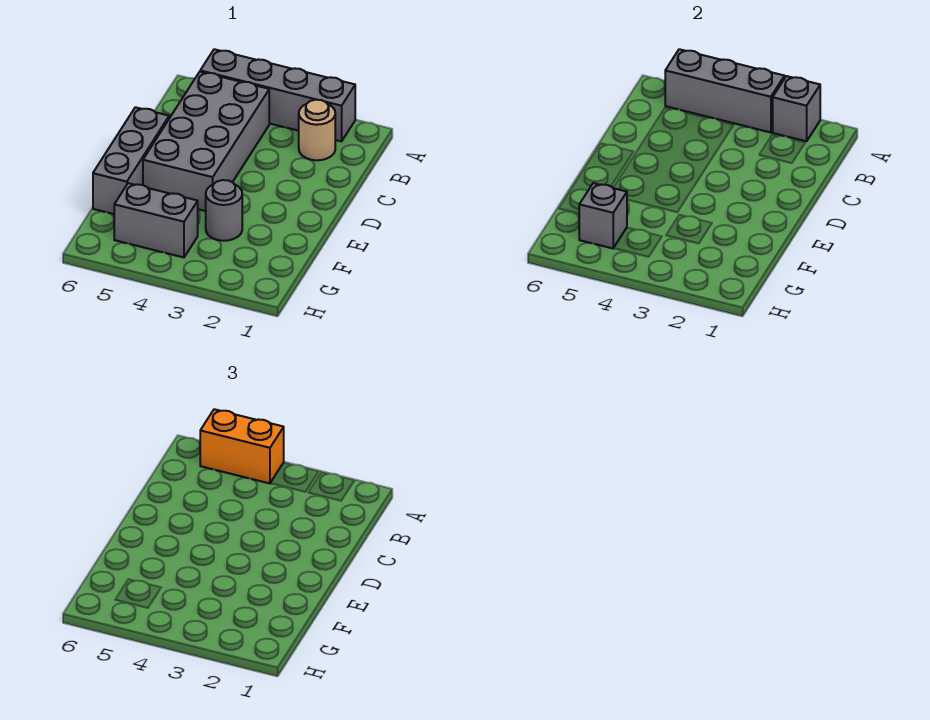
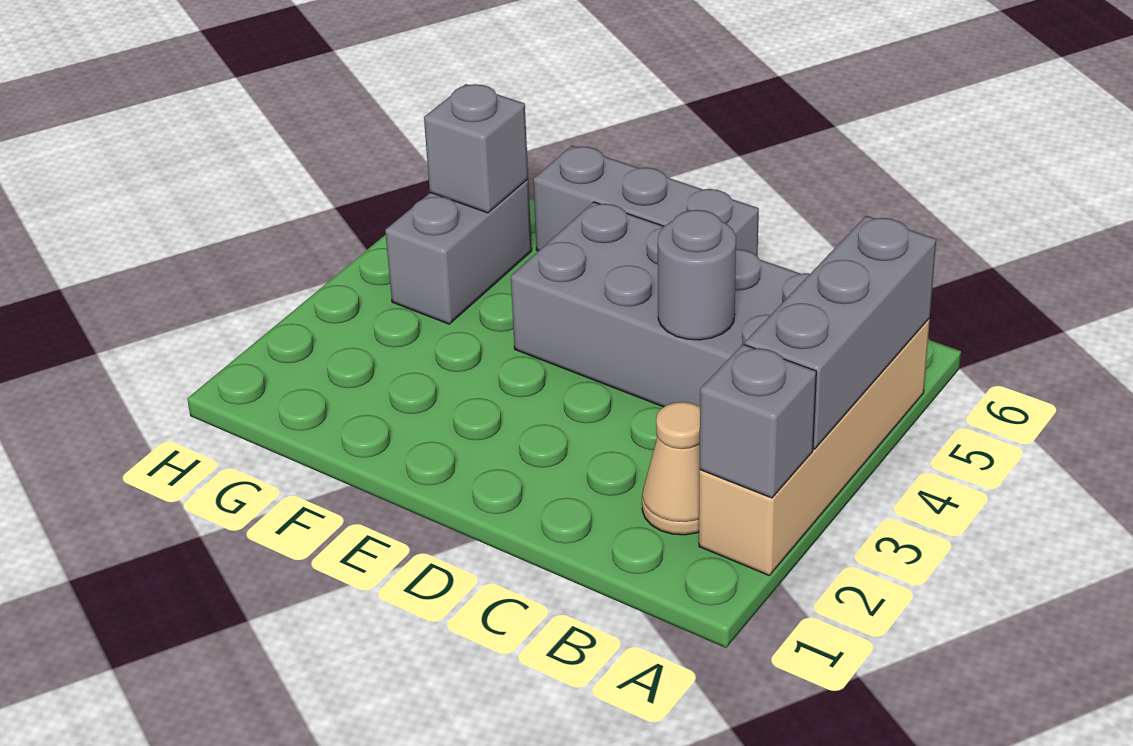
grey brick A2:A5 level 1 -> tan brick A2:A5 level 1
orange brick A4:A5 level 3 -> none
tan round brick B2 level 1 -> tan cone B2 level 1
grey round brick F3 level 1 -> grey round brick C4 level 2

